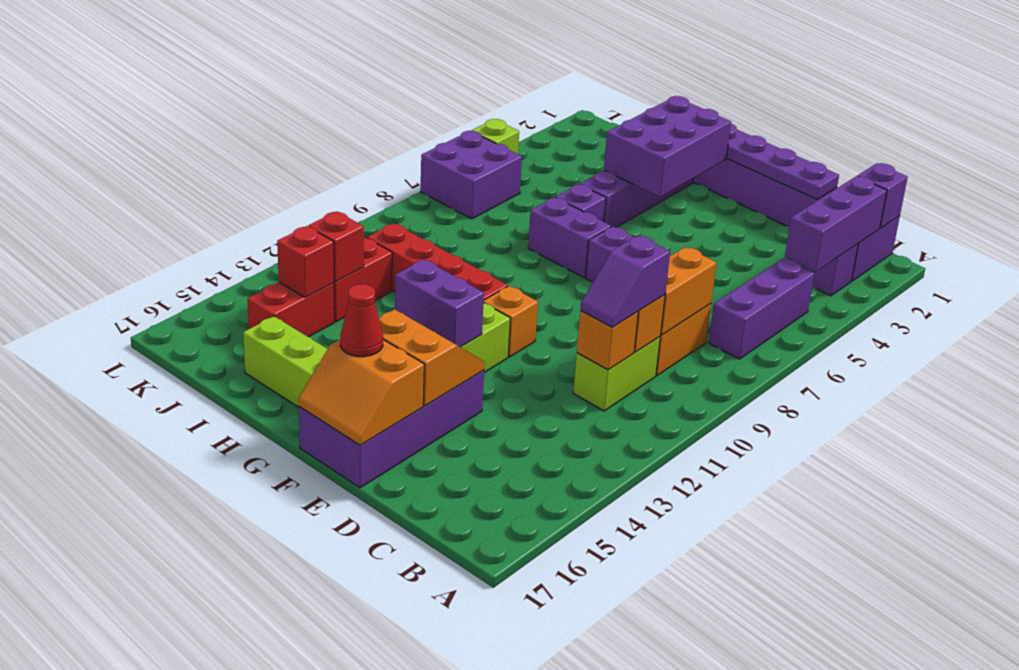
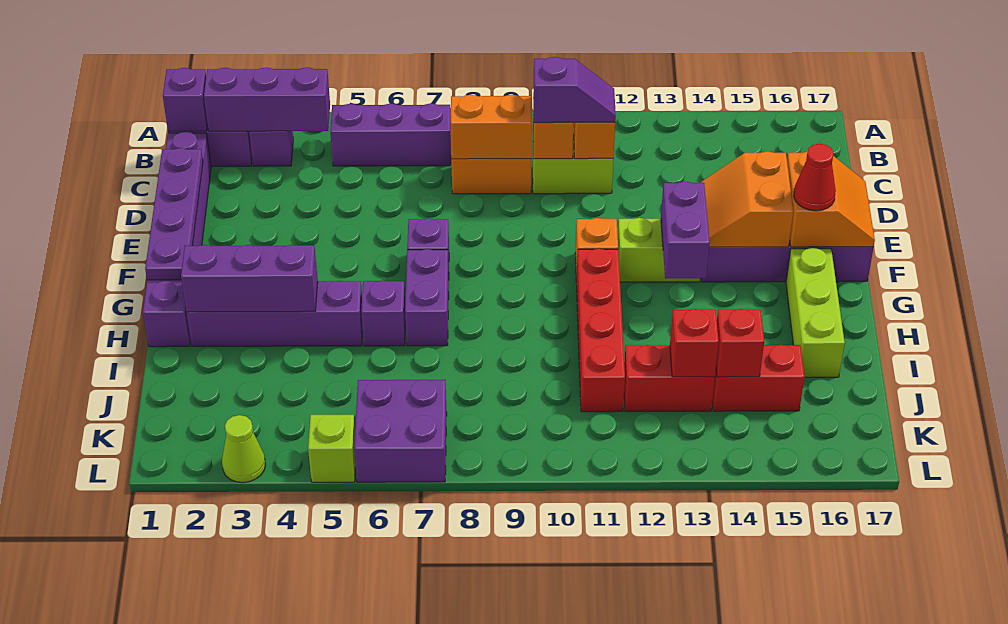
purple brick G2:H4 level 2 -> purple brick H2:H4 level 2
none -> lime cone L3 level 1

